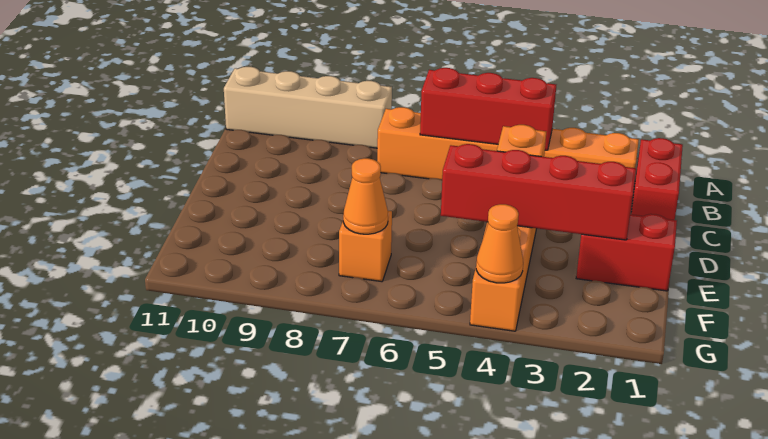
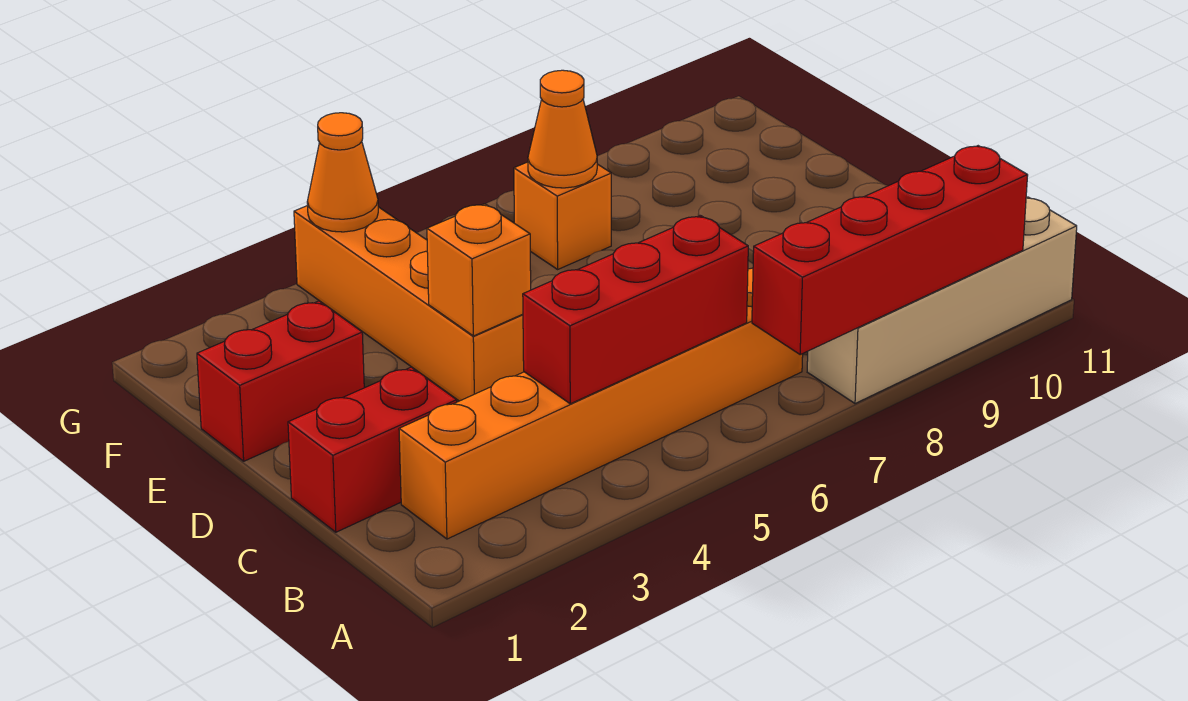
red brick B1:C1 level 1 -> red brick C1:C2 level 1
red brick E2:E5 level 2 -> red brick A7:A10 level 2

